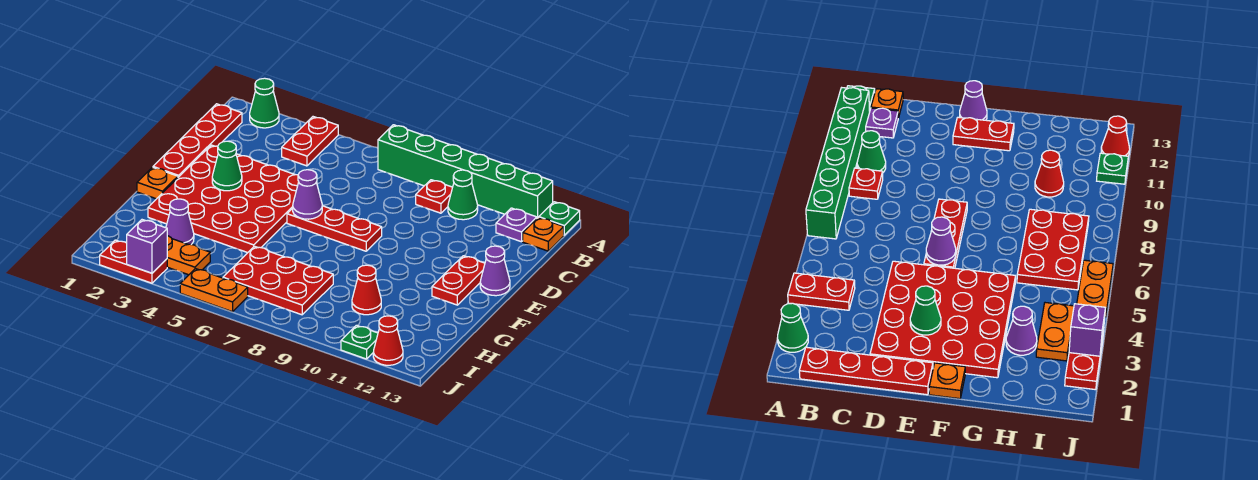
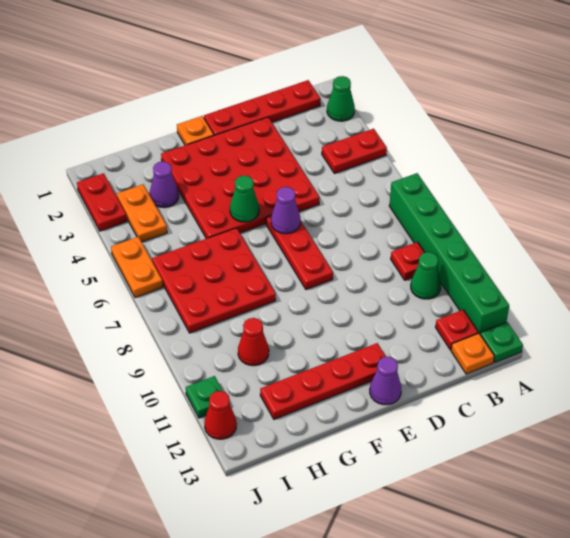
purple plate B12 level 1 -> red plate B12 level 1
green cone E3 level 2 -> green cone F5 level 2
red plate E12:F12 level 1 -> red plate E12:H12 level 1
red plate H6:I8 level 1 -> red plate G6:I8 level 1
purple brick J3 level 2 -> none

